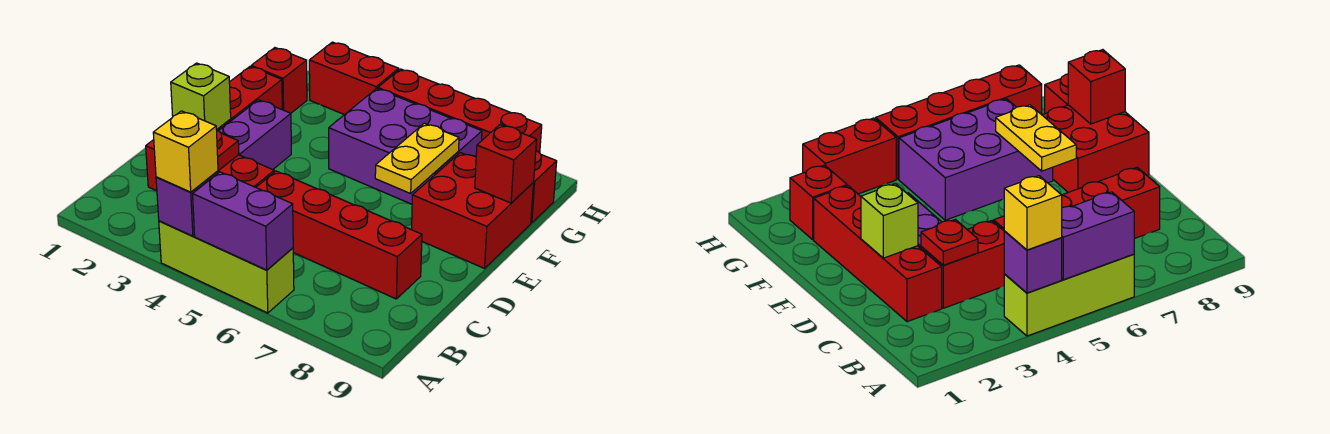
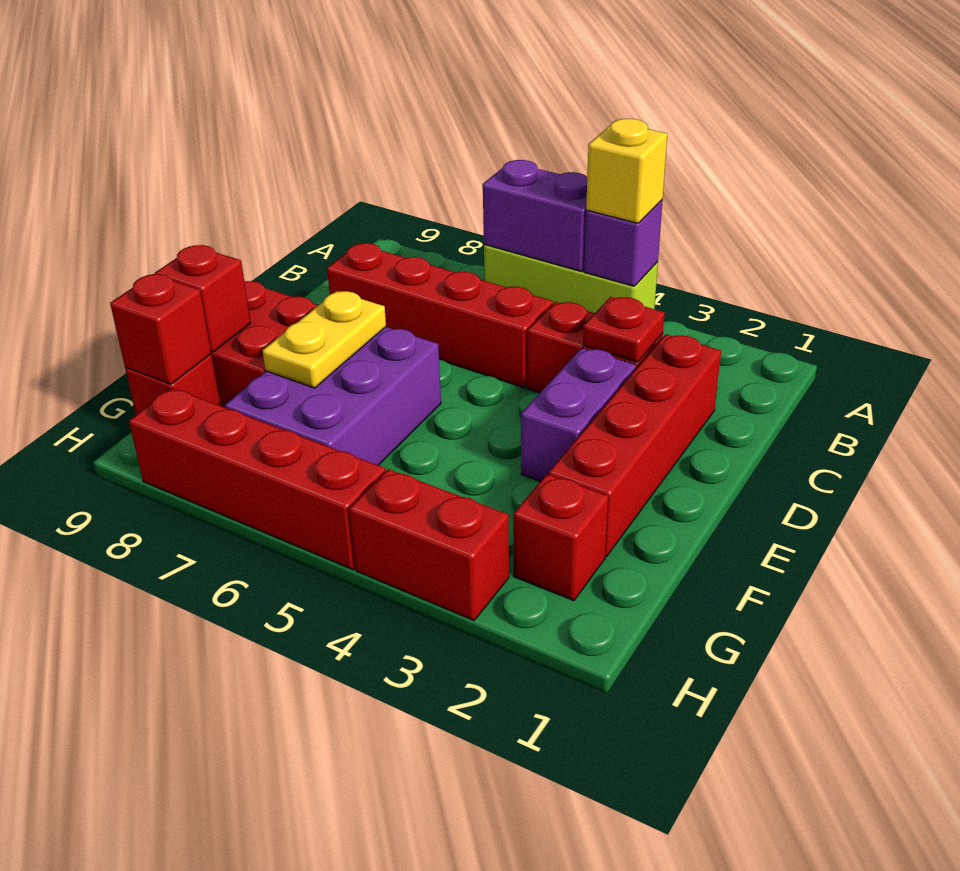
lime brick D2 level 2 -> none
purple brick F5:G7 level 1 -> purple brick E6:G7 level 1
none -> red brick G9 level 2

